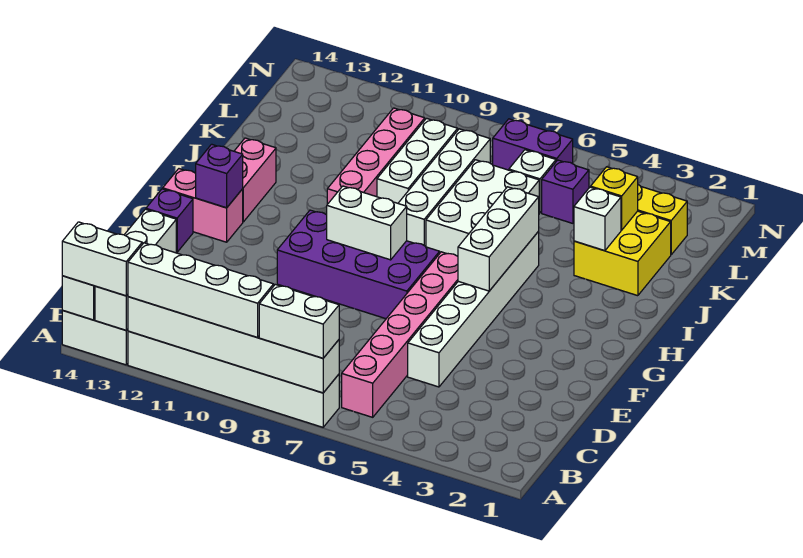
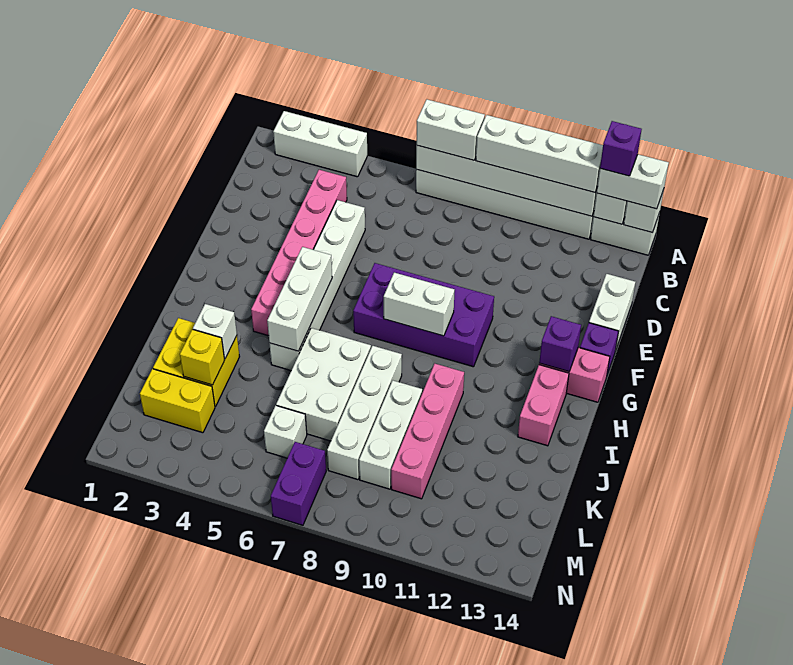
none -> white brick A2:A4 level 1
pink brick B6:G6 level 1 -> pink brick C4:H4 level 1
purple brick L5 level 1 -> purple brick A13 level 4
purple brick M6:M7 level 1 -> purple brick M7:N7 level 1

